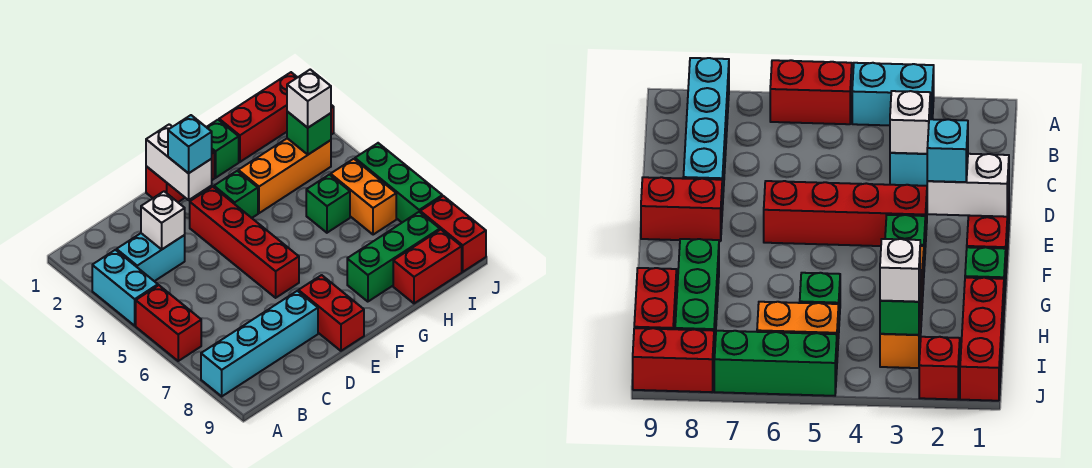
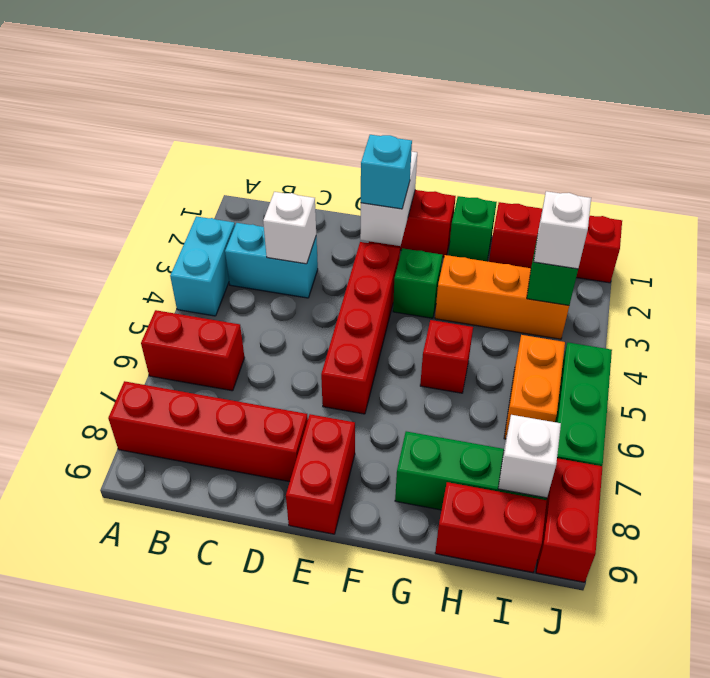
red brick A5:A6 level 1 -> red brick A6:B6 level 1
cyan brick A8:D8 level 1 -> red brick A8:D8 level 1
green brick H5 level 1 -> none
none -> white brick I8 level 2
red brick J2 level 1 -> red brick G5 level 1

